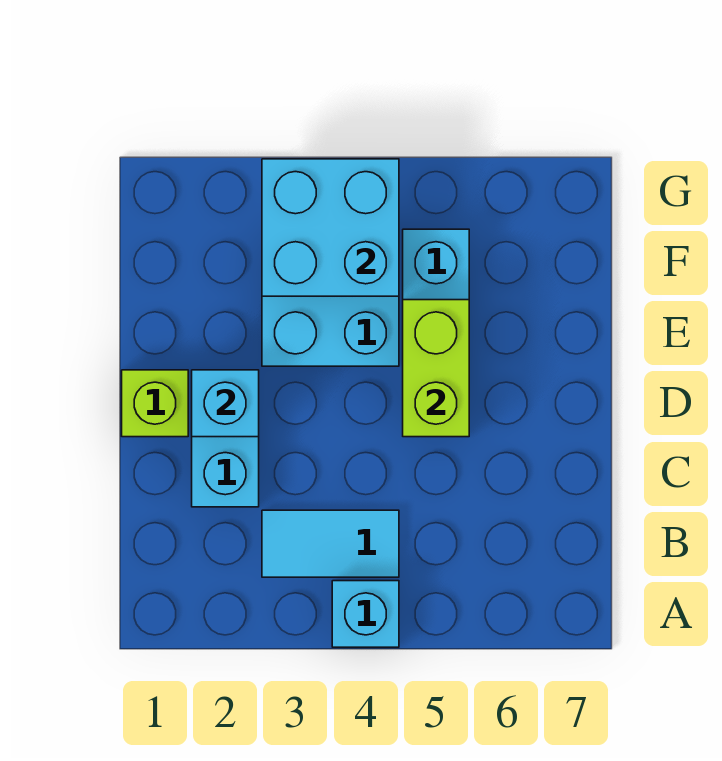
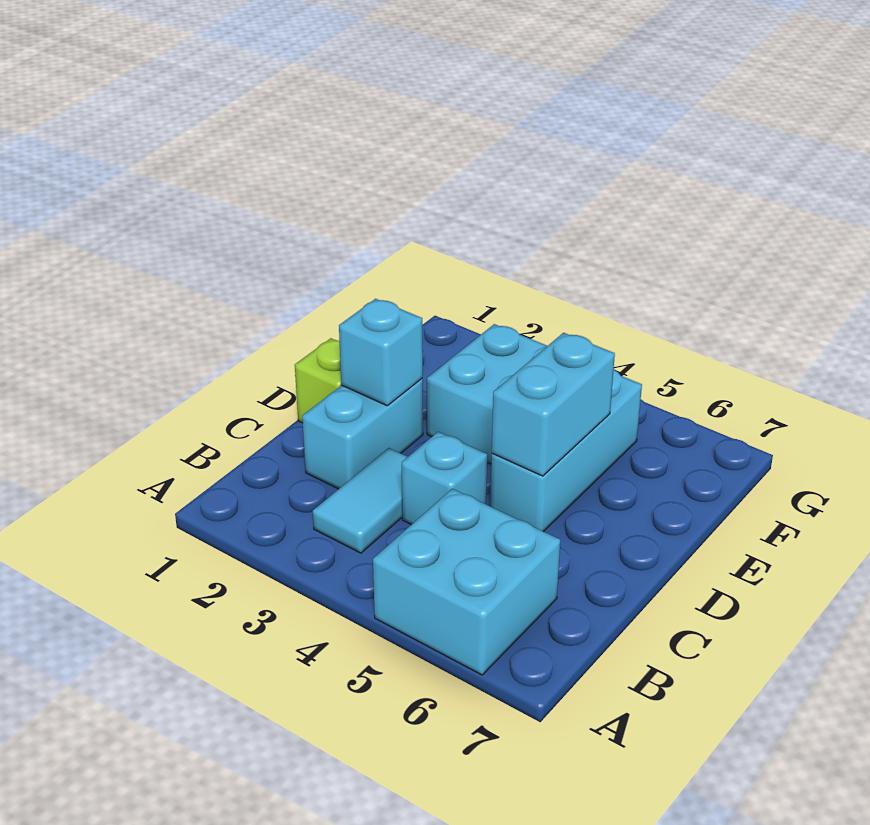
cyan brick A4 level 1 -> cyan brick C4 level 1
cyan tile B3:B4 level 1 -> cyan tile B3:C3 level 1
lime brick D5:E5 level 2 -> cyan brick D5:E5 level 2
cyan brick F3:G4 level 2 -> cyan brick A5:B6 level 1

